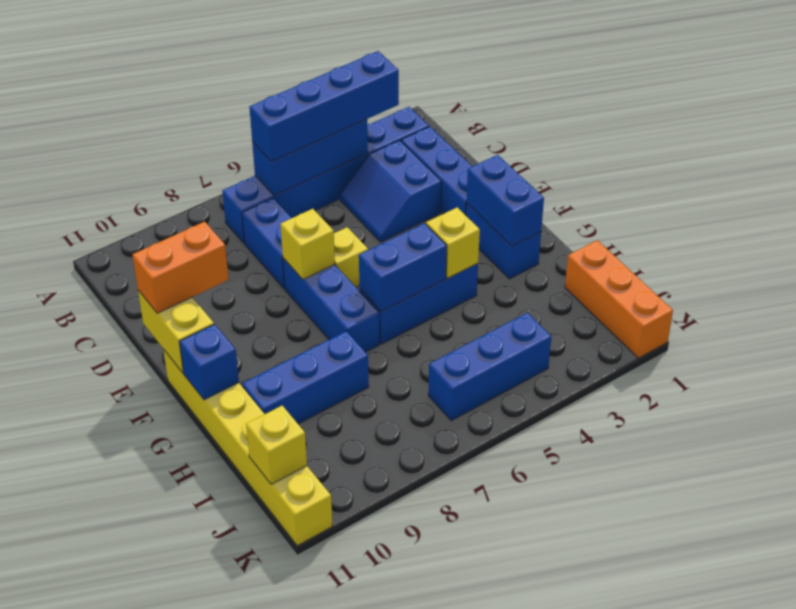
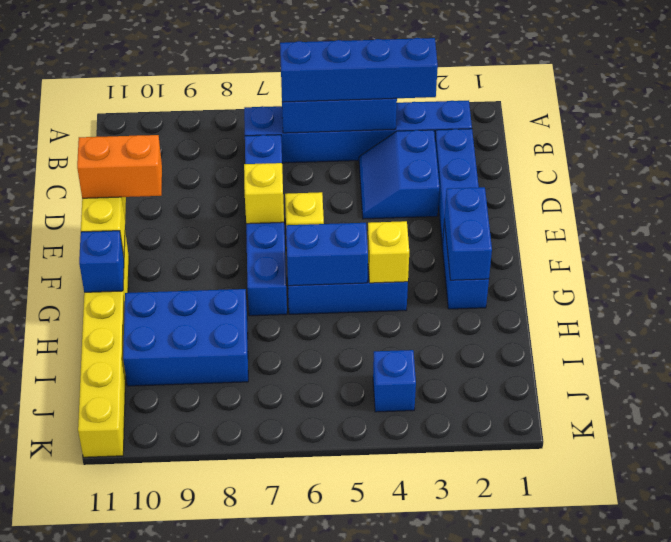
blue brick H8:H10 level 1 -> blue brick H8:I10 level 1
orange brick I1:K1 level 1 -> none
blue brick J4:J6 level 1 -> blue brick J4 level 1
yellow brick J11 level 2 -> none

